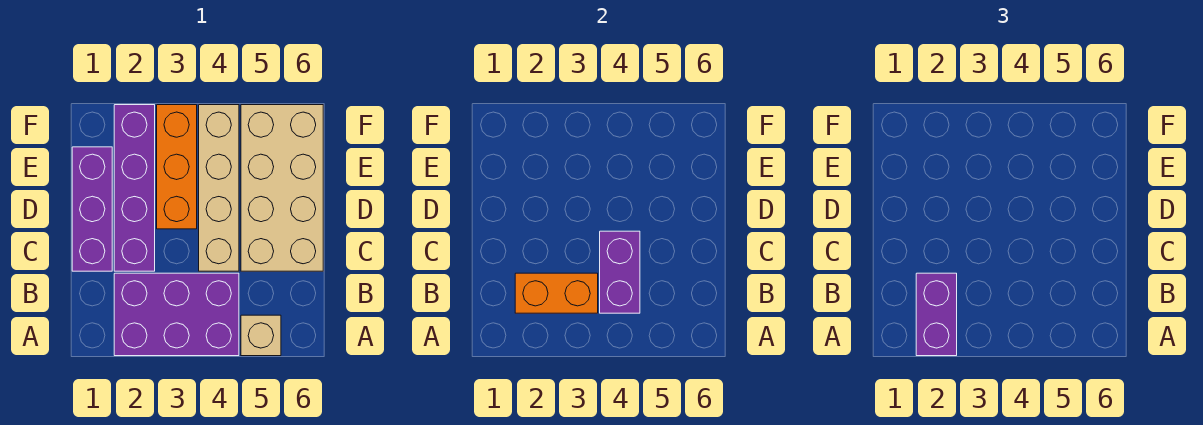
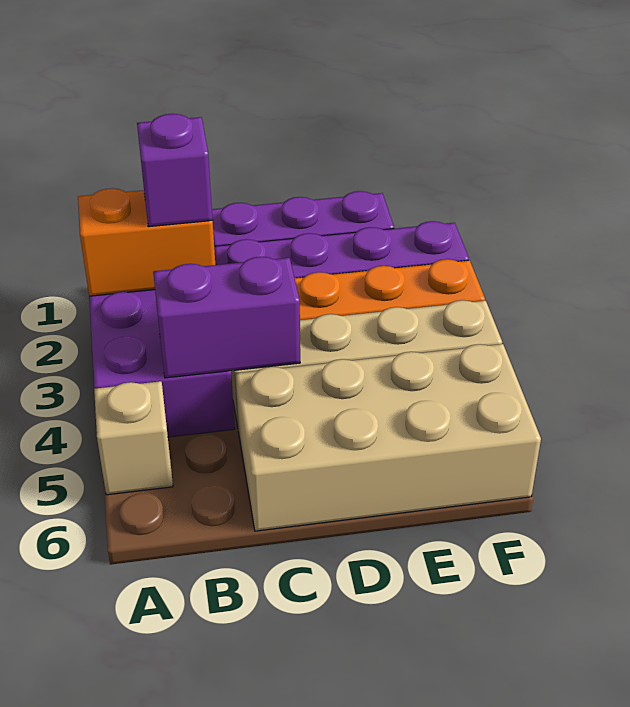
purple brick A2:B2 level 3 -> purple brick B2 level 3
orange brick B2:B3 level 2 -> orange brick A2:B2 level 2

